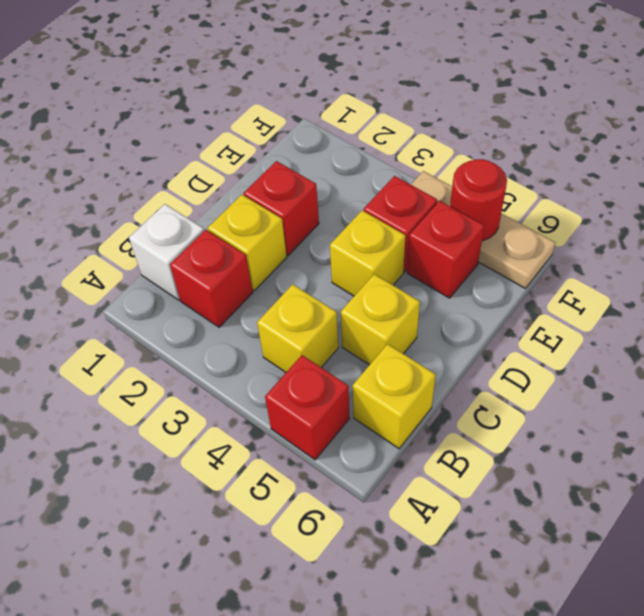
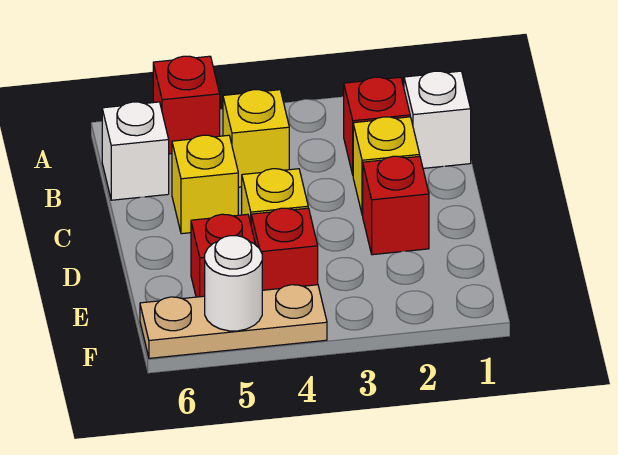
yellow brick B6 level 1 -> white brick B6 level 1
red round brick F5 level 2 -> white round brick F5 level 2

